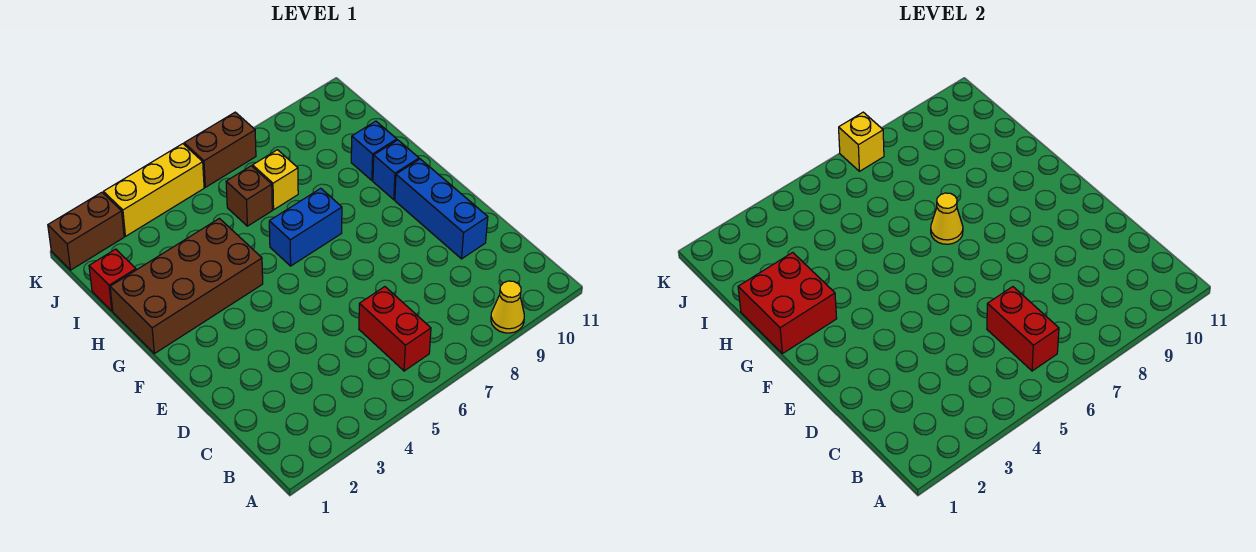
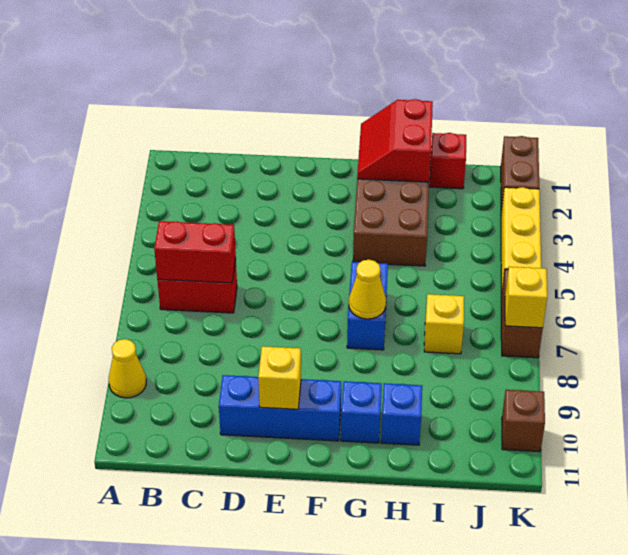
none -> yellow brick E10 level 2
red brick G1:H2 level 2 -> red slope G1:H2 level 2 top H
brown brick I6 level 1 -> brown brick K10 level 1

